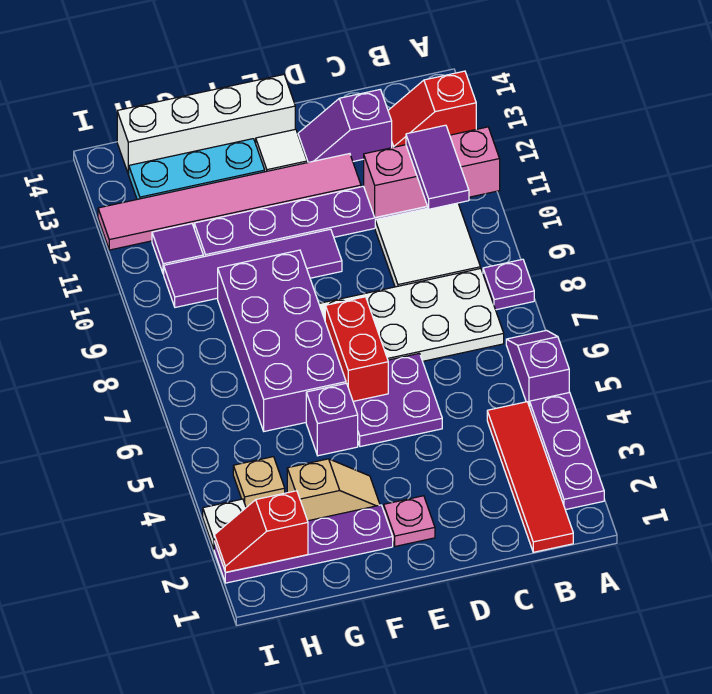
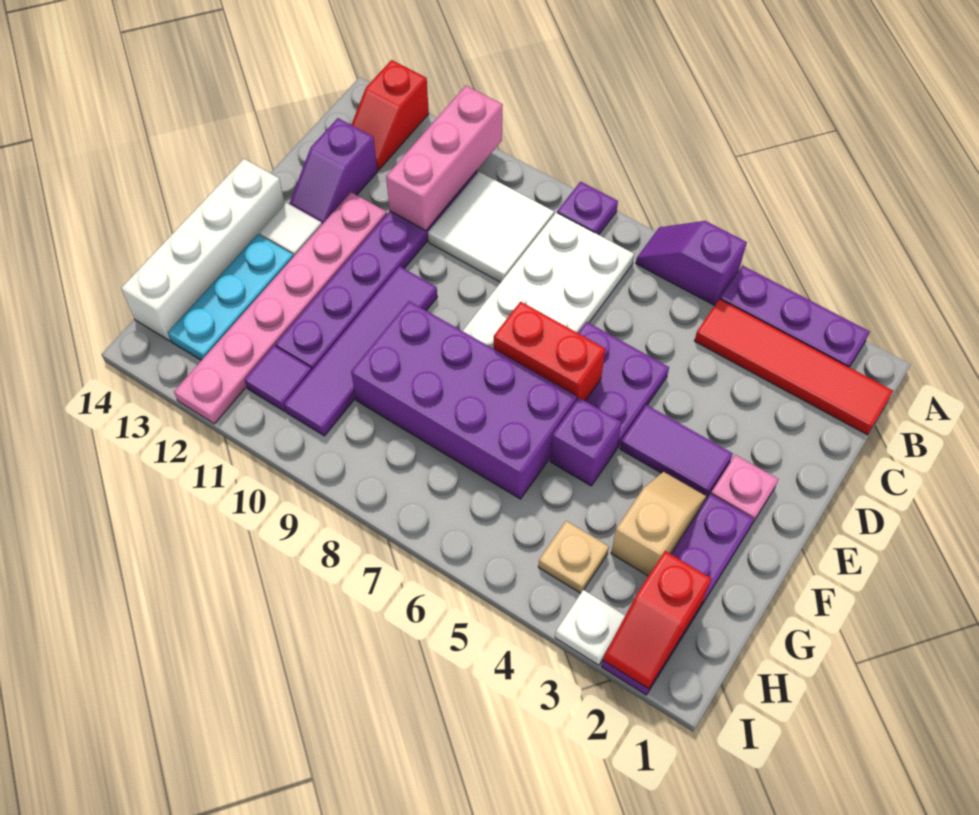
purple tile B10:B11 level 3 -> purple tile E3:E4 level 1
pink tile D12:I12 level 1 -> pink plate D12:I12 level 1

